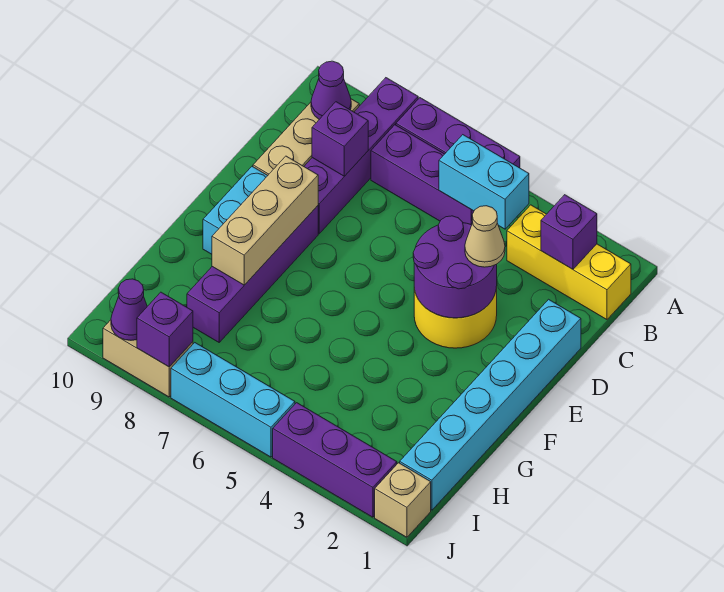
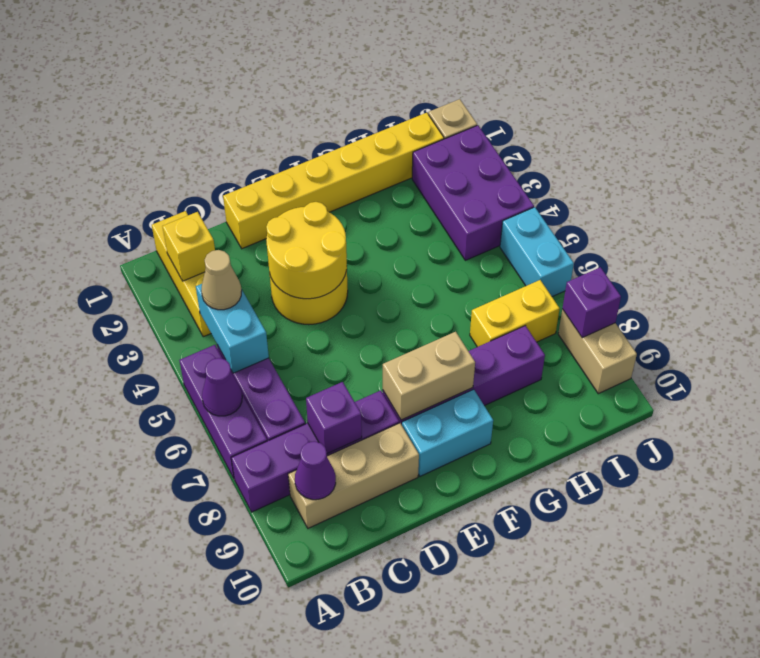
purple brick B2 level 2 -> yellow brick B2 level 2
cyan brick D1:I1 level 1 -> yellow brick D1:I1 level 1
purple round brick D3:E4 level 2 -> yellow round brick D3:E4 level 2
tan cone D3 level 3 -> tan cone B4 level 3
tan brick E8:G8 level 2 -> tan brick E8:F8 level 2
none -> yellow brick H7:I7 level 1
purple brick J2:J4 level 1 -> purple brick I2:J4 level 1
cyan brick J5:J7 level 1 -> cyan brick J5:J6 level 1
purple cone J9 level 2 -> purple cone A6 level 2

